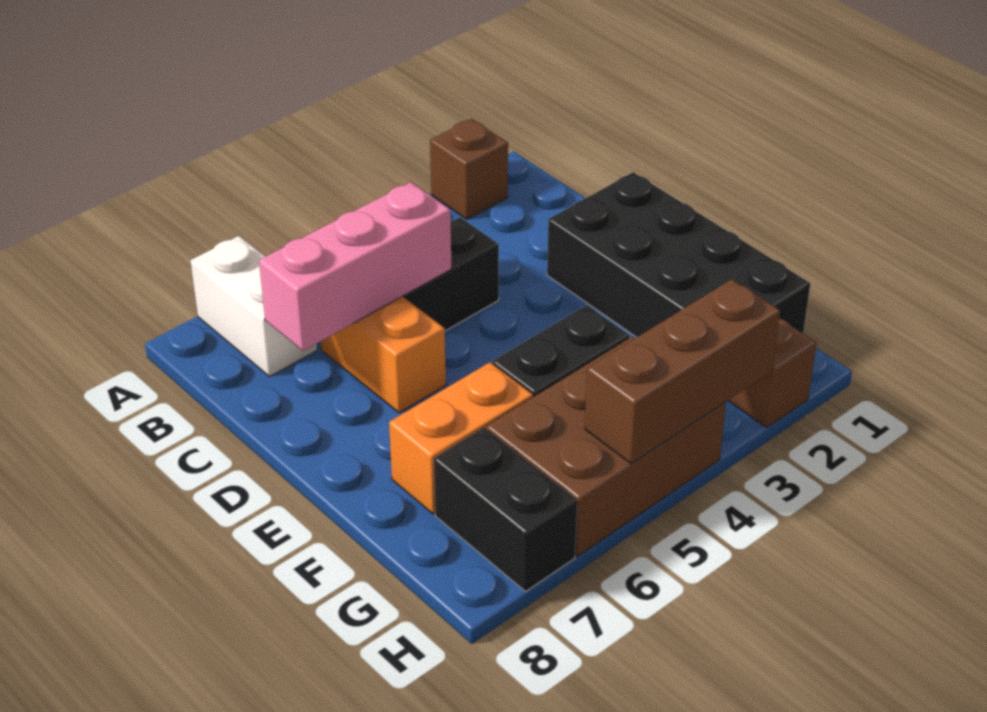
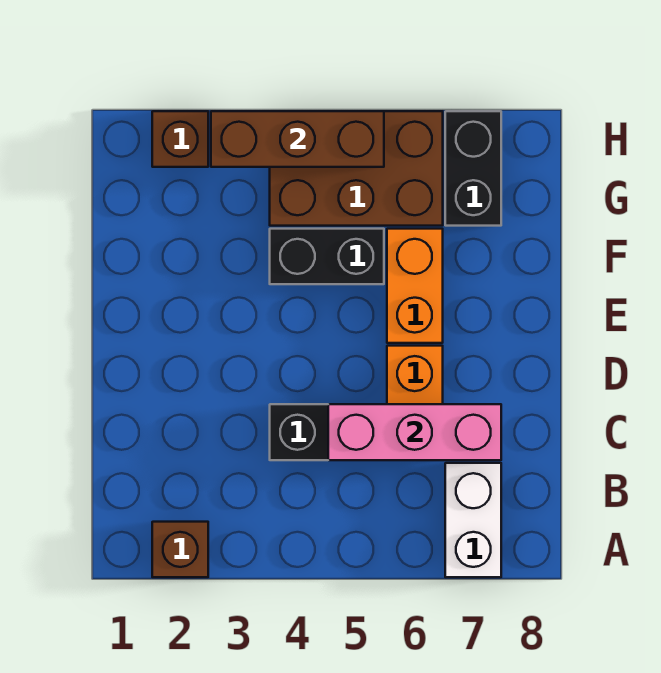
black brick D1:G2 level 1 -> none
orange brick F6:F7 level 1 -> orange brick E6:F6 level 1

